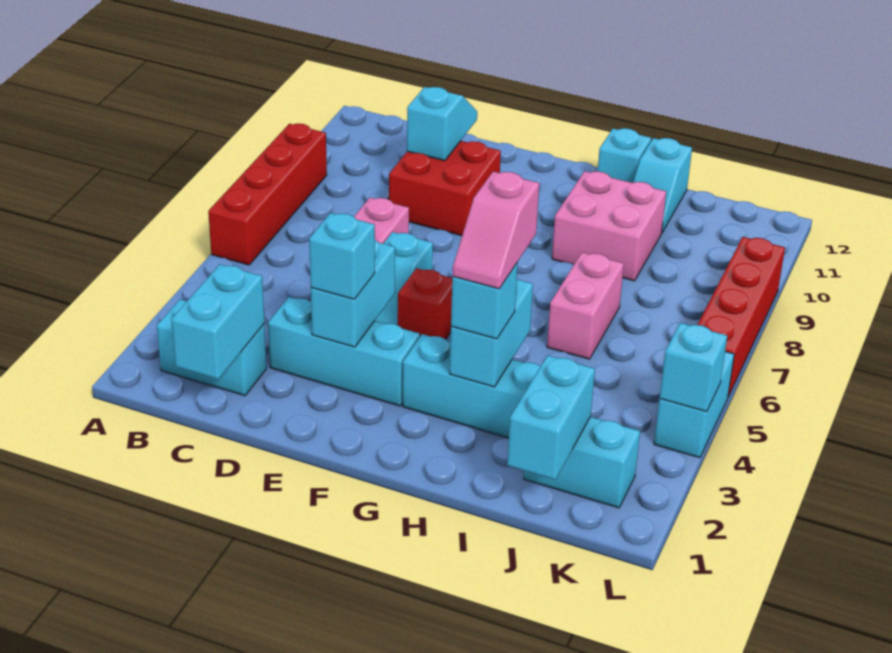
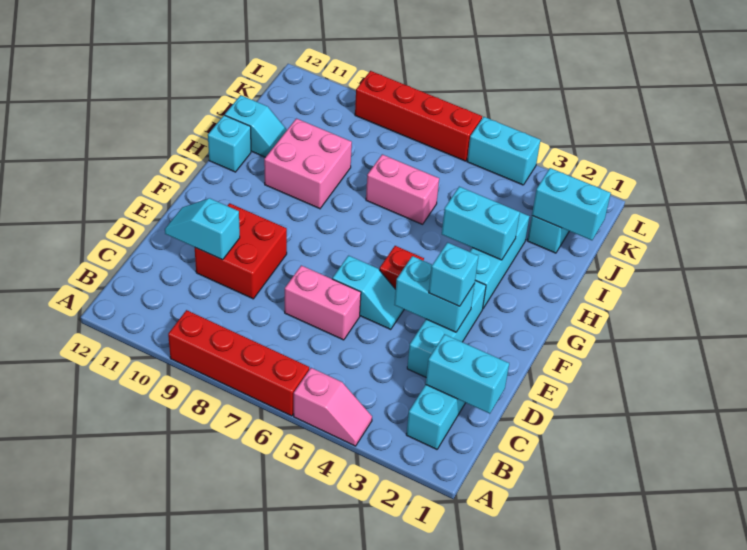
cyan brick H3 level 3 -> none
pink slope H3:H4 level 4 top 4 -> pink slope A4:A5 level 1 top 5
cyan brick L4 level 2 -> none

